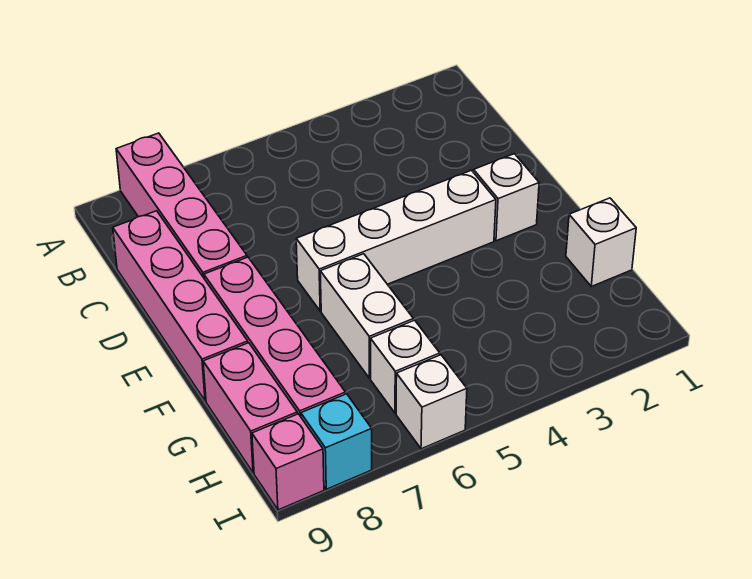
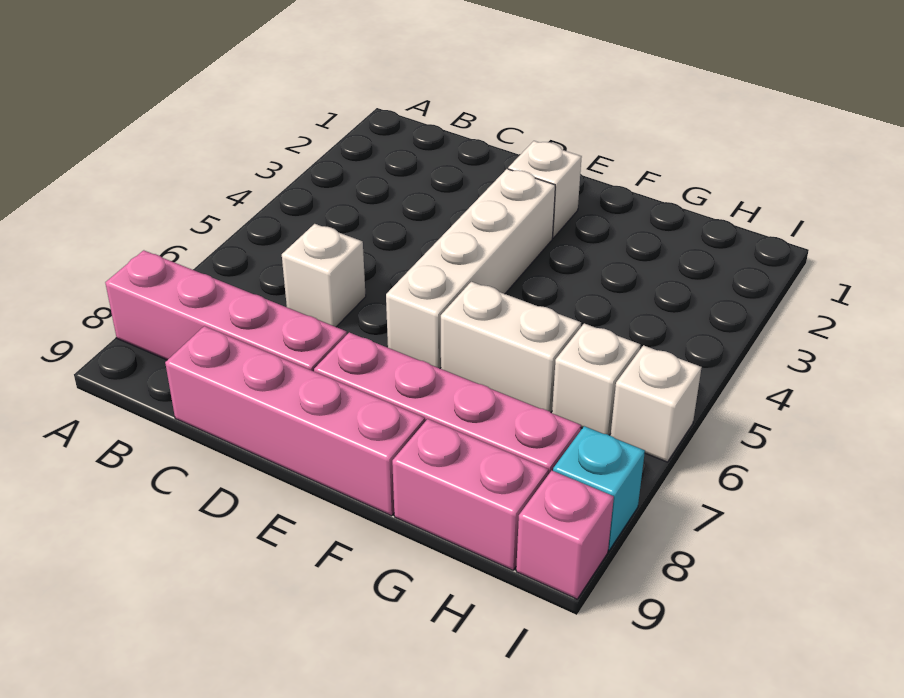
white brick G1 level 1 -> white brick C6 level 1

